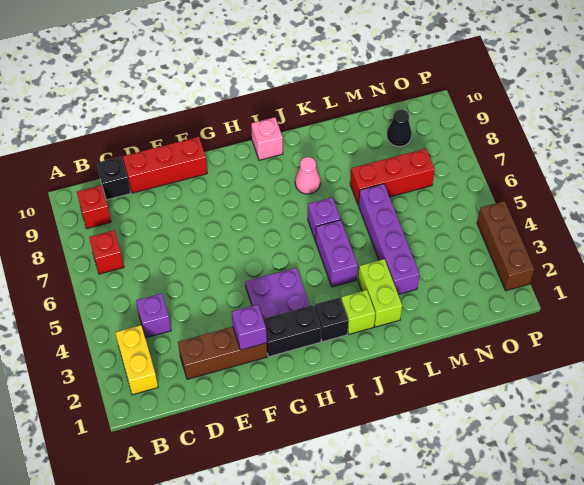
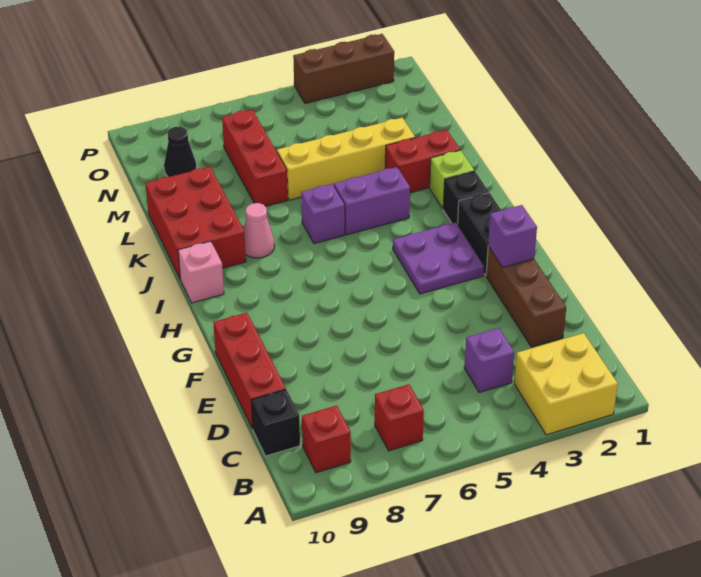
yellow brick B2:B3 level 1 -> yellow brick A2:B3 level 1
none -> red brick J9:L10 level 1
lime brick K2:K3 level 1 -> red brick K2:K3 level 1
purple brick L3:L6 level 1 -> yellow brick L3:L6 level 1

